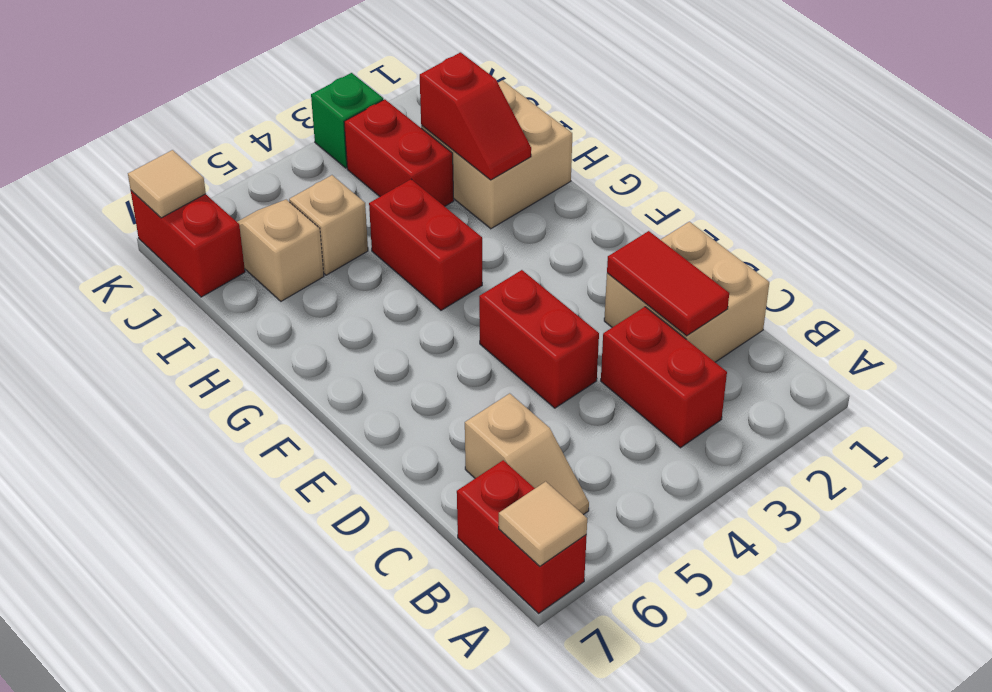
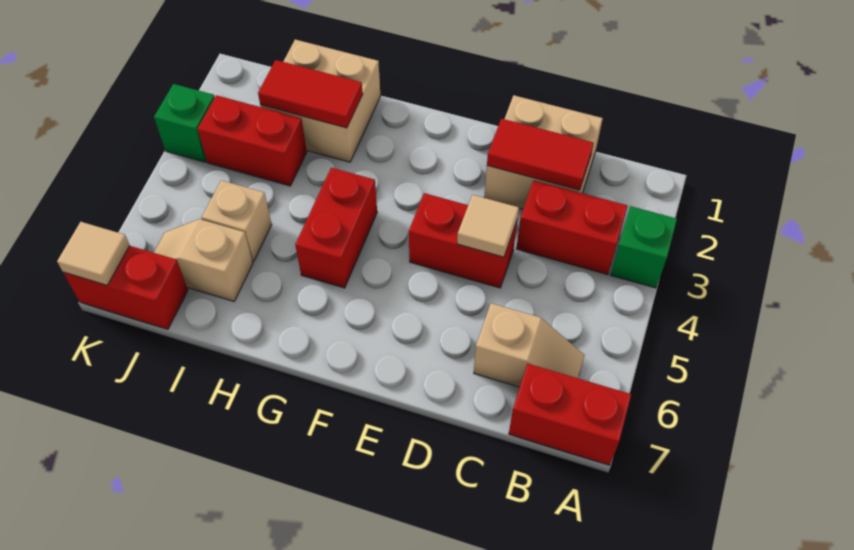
none -> green brick A3 level 1
tan tile A7 level 2 -> tan tile D4 level 2
red brick G4:H4 level 1 -> red brick G4:G5 level 1
red slope H2:I2 level 2 top I -> red tile H2:I2 level 2

